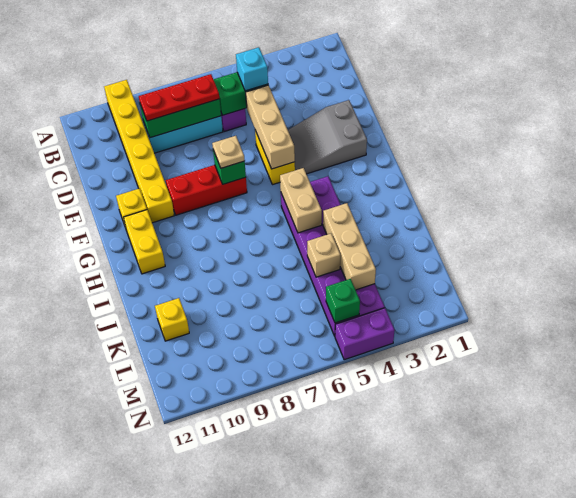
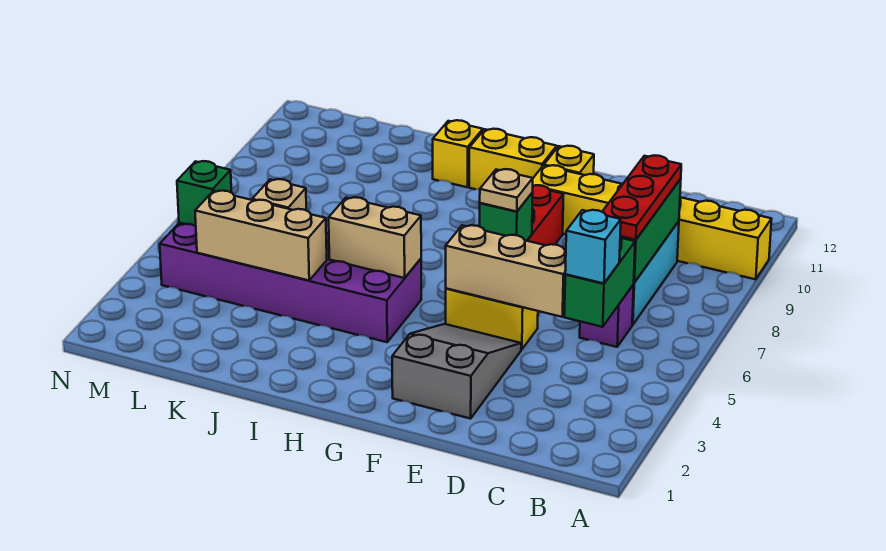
yellow brick K11 level 1 -> yellow brick I11 level 1
purple brick N4:N5 level 1 -> none

